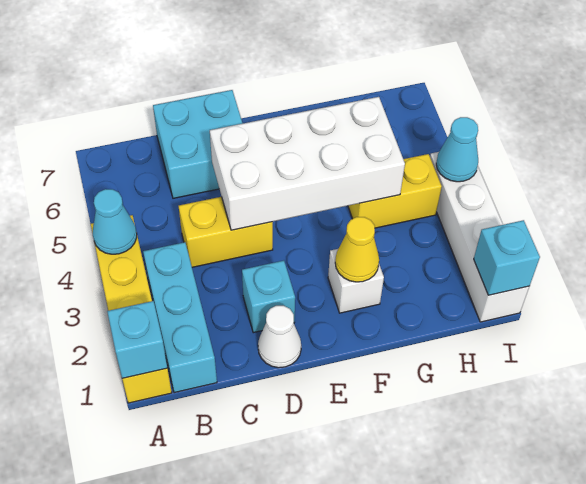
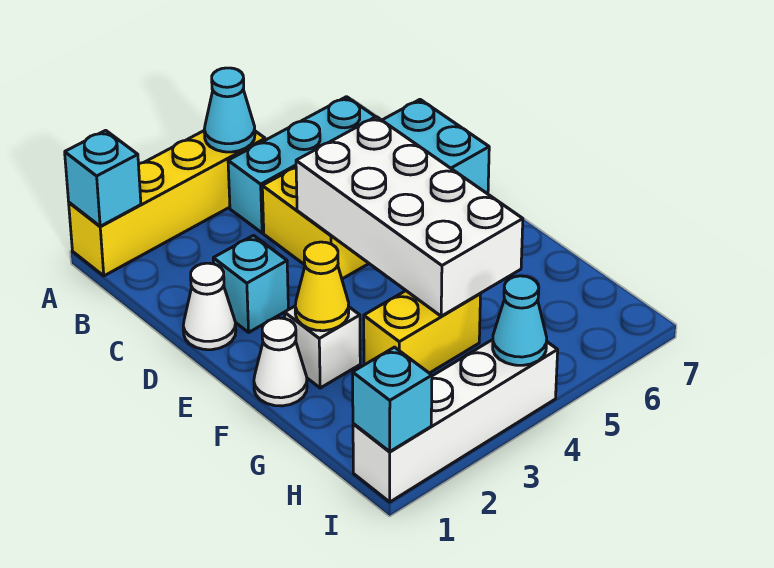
cyan brick B1:B3 level 1 -> cyan brick B4:B6 level 1
none -> white cone F1 level 1
yellow brick G4:H4 level 1 -> yellow brick G3:G4 level 1

